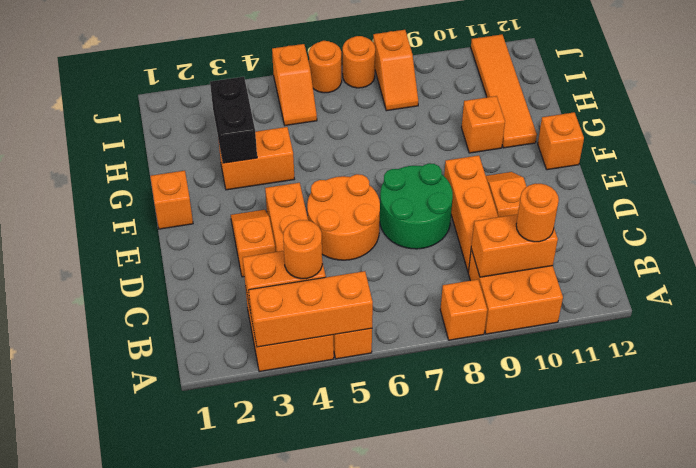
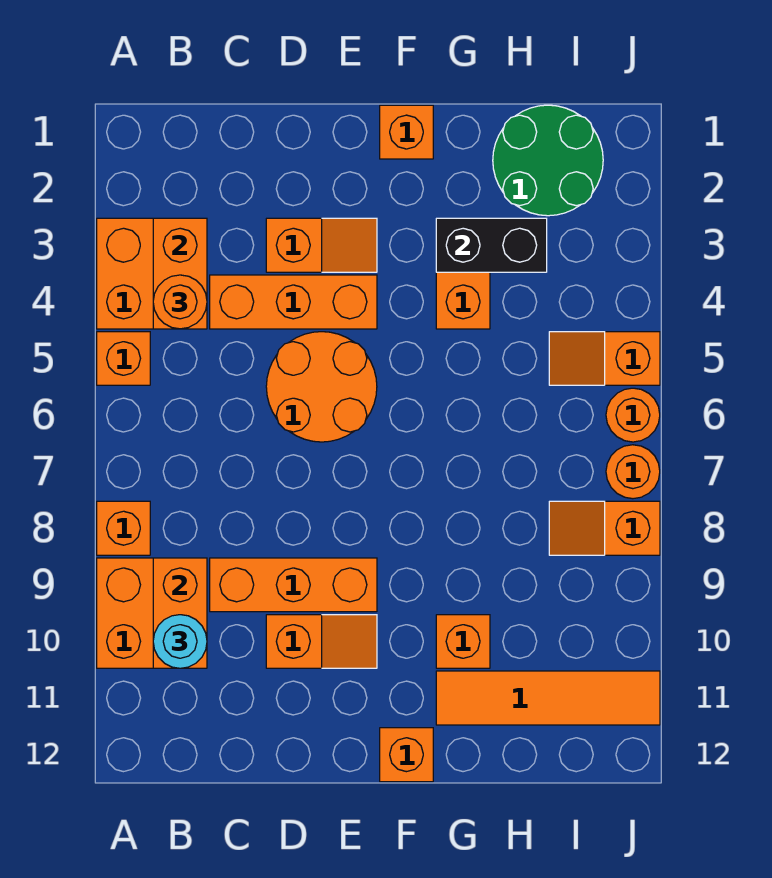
orange brick A3:A5 level 2 -> none
orange round brick B10 level 3 -> cyan round brick B10 level 3
green round brick D7:E8 level 1 -> green round brick H1:I2 level 1

